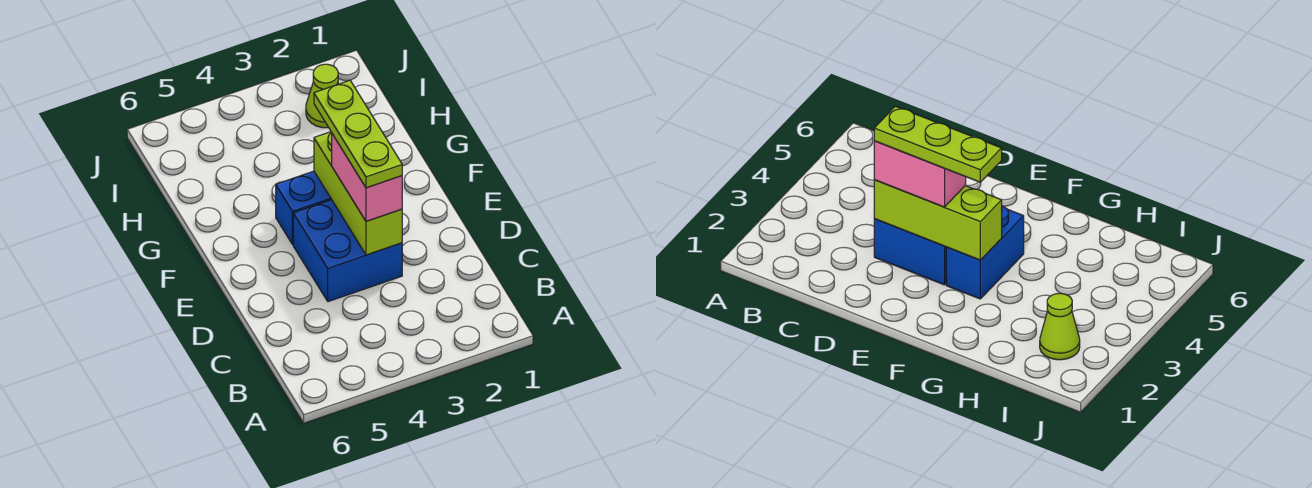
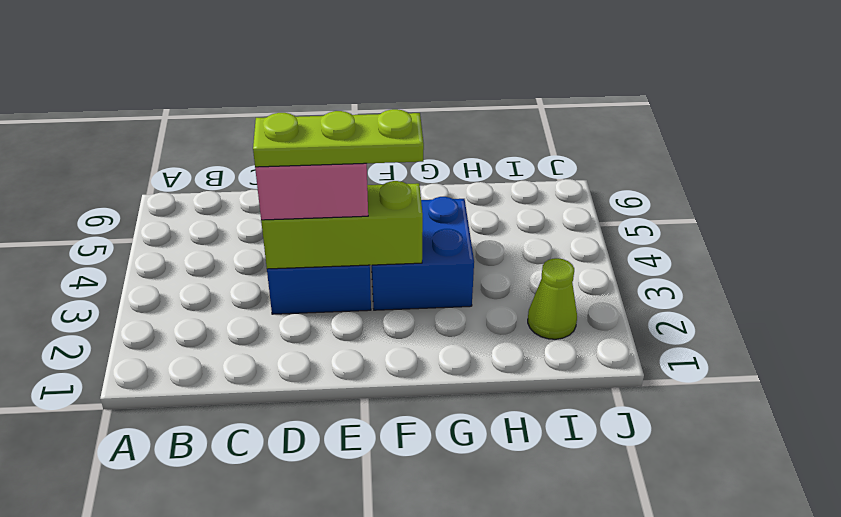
blue brick F3:F4 level 1 -> blue brick F3:G4 level 1

